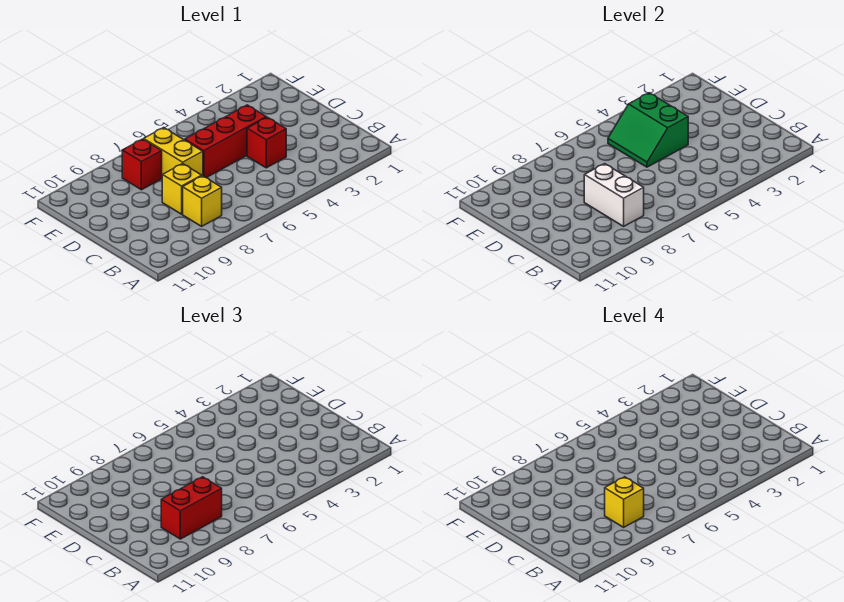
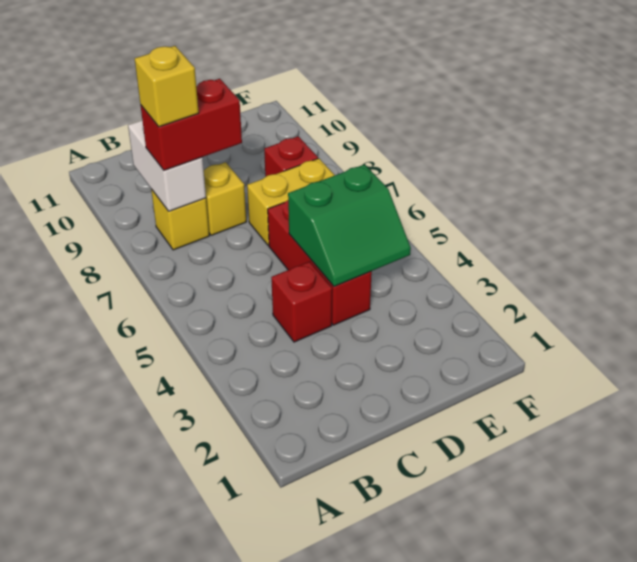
white brick B8:C8 level 2 -> white brick B8:B9 level 2
red brick B8:B9 level 3 -> red brick B8:C8 level 3
green slope D4:E5 level 2 top 4 -> green slope D4:E5 level 2 top 5

